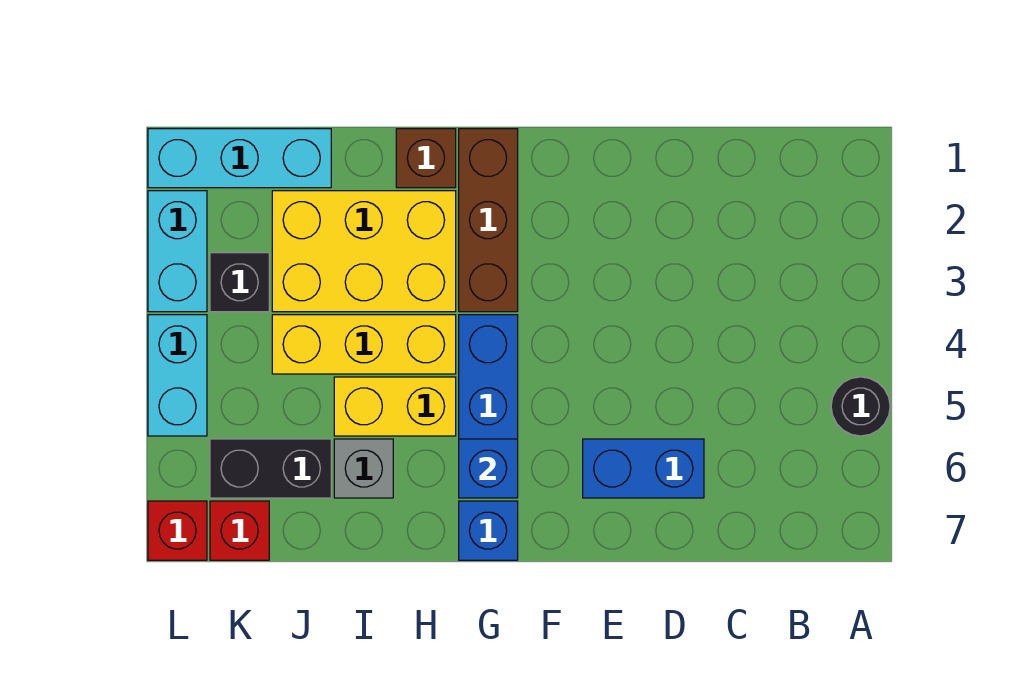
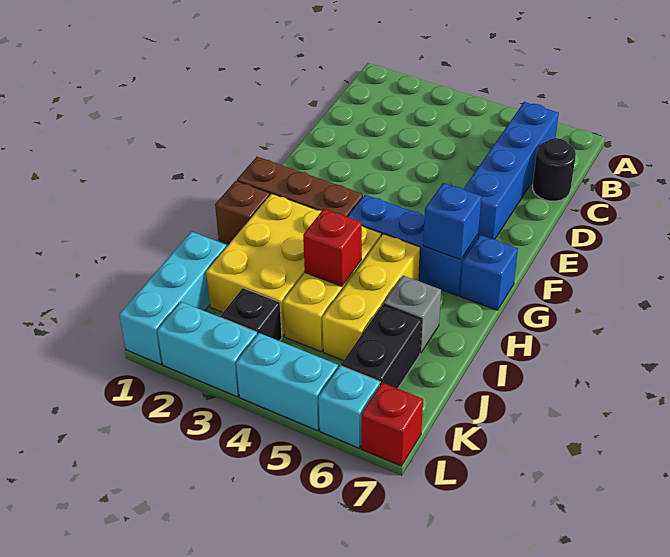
black round brick A5 level 1 -> black round brick C7 level 1
blue brick D6:E6 level 1 -> blue brick B6:E6 level 1
yellow brick H5:I5 level 1 -> yellow brick H5:J5 level 1
red brick K7 level 1 -> red brick I4 level 2
none -> cyan brick L6 level 1

